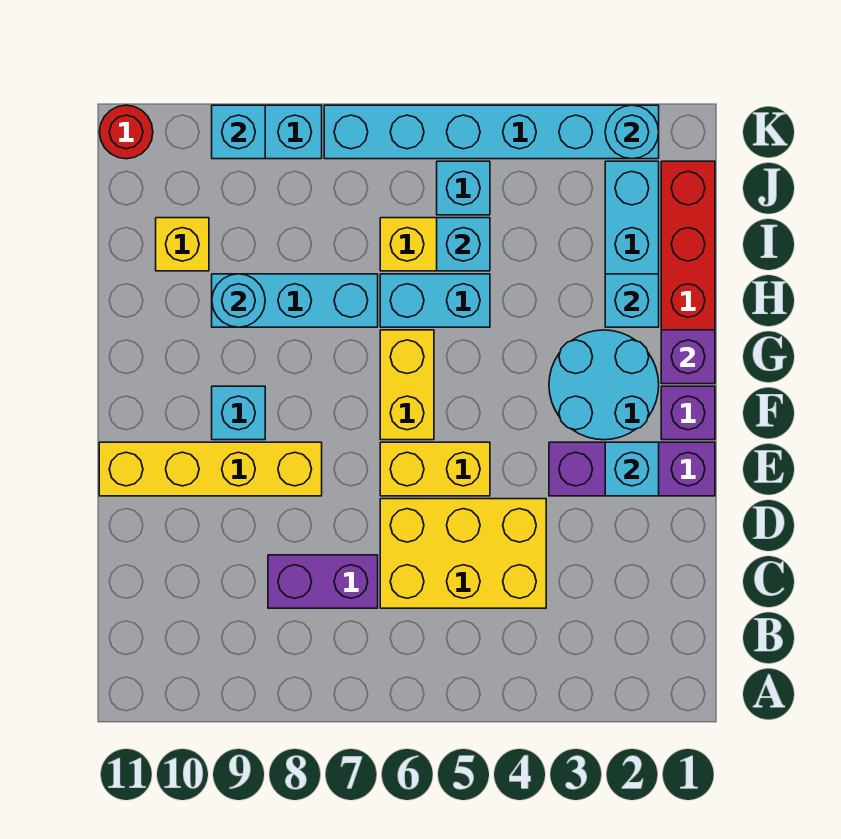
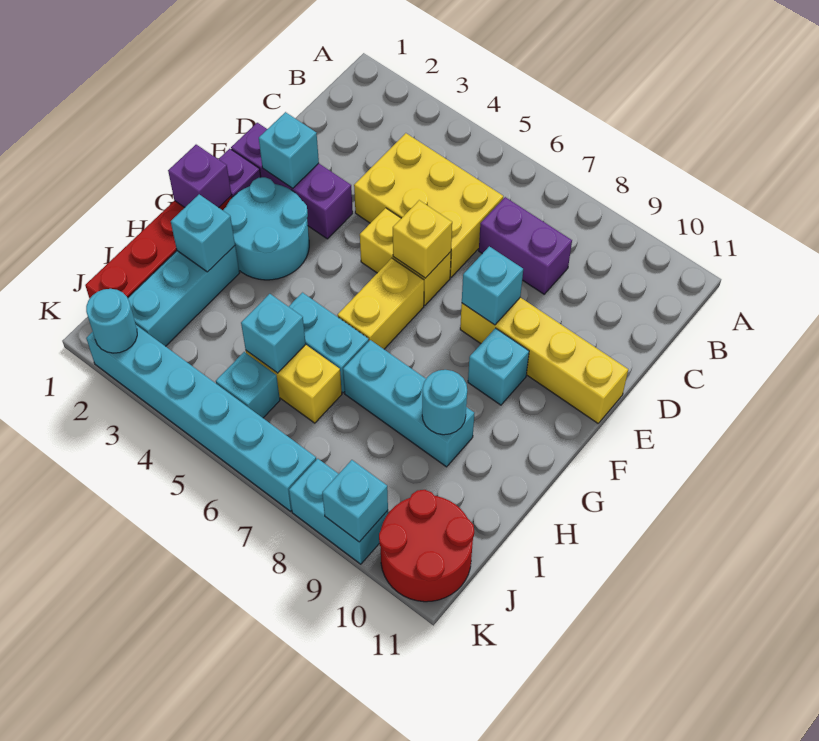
none -> cyan brick E8 level 2
yellow brick I10 level 1 -> yellow brick E6 level 2
red round brick K11 level 1 -> red round brick J10:K11 level 1

